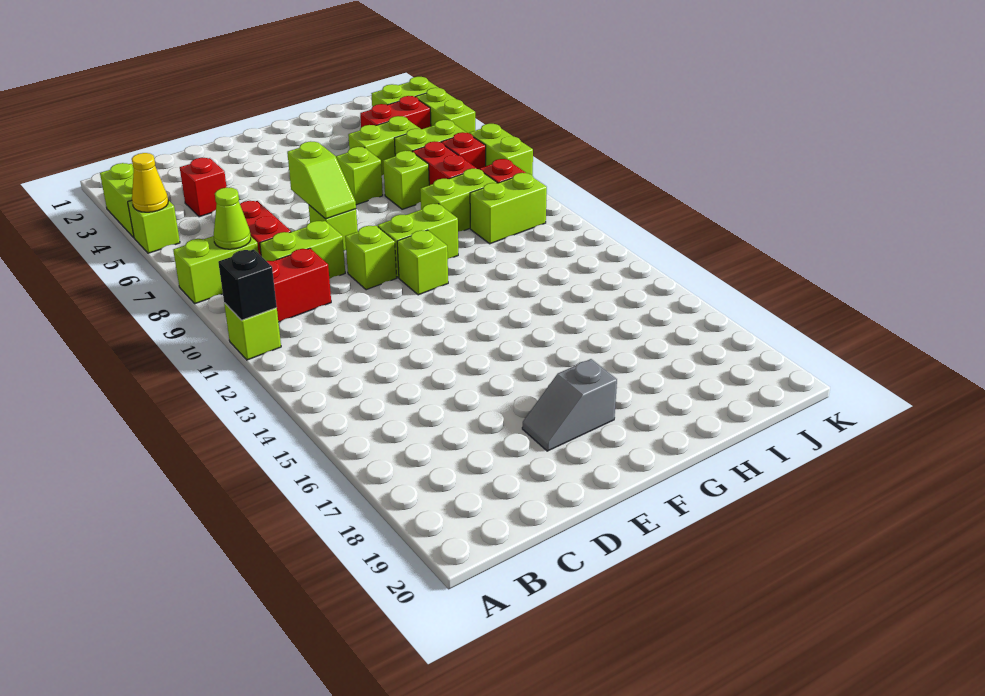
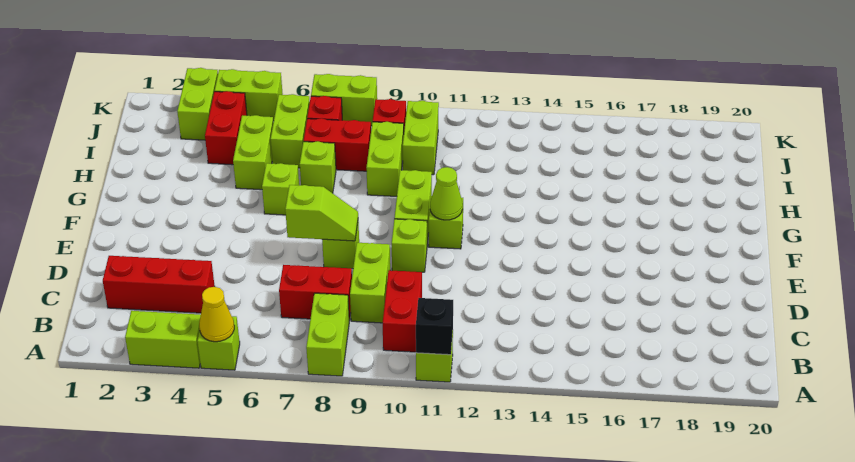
lime cone B8 level 2 -> lime cone F11 level 2
red brick C4 level 1 -> red brick C2:C4 level 1
grey slope E18:F18 level 1 top F -> none

